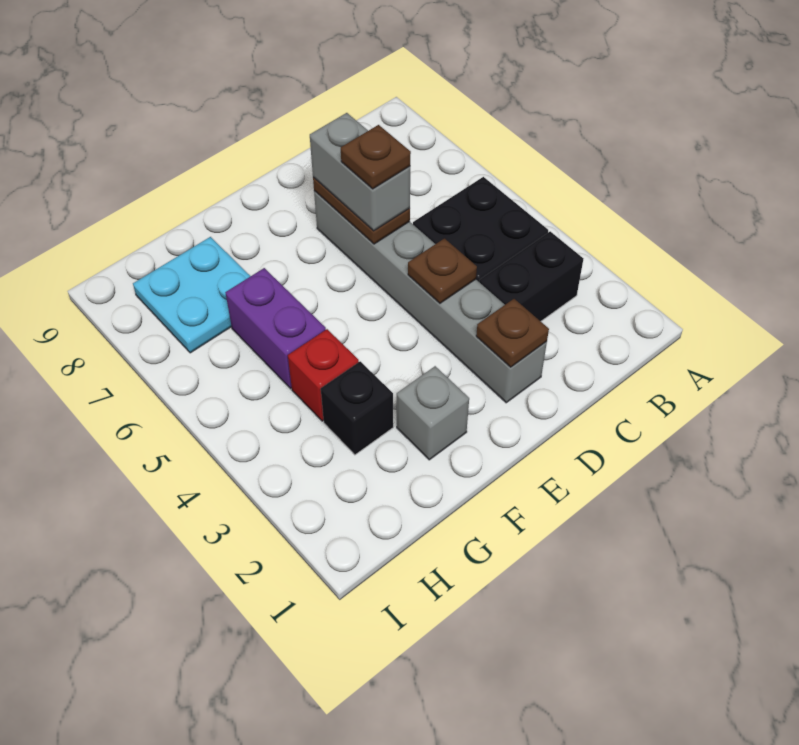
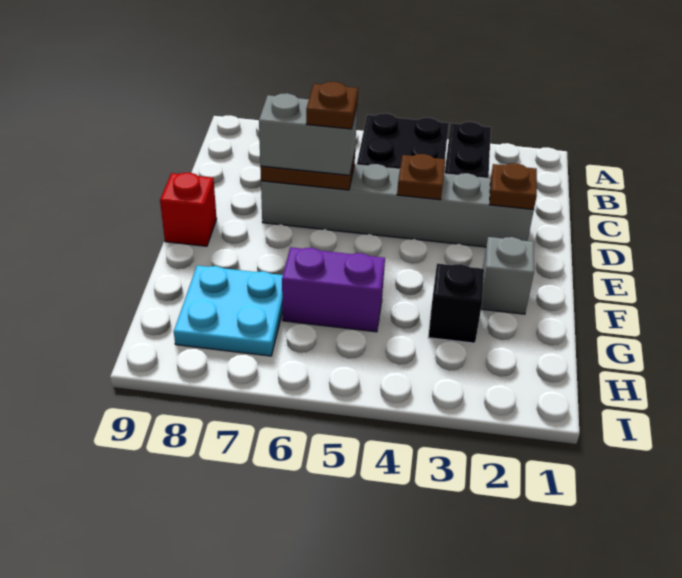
red brick G4 level 1 -> red brick E9 level 1

